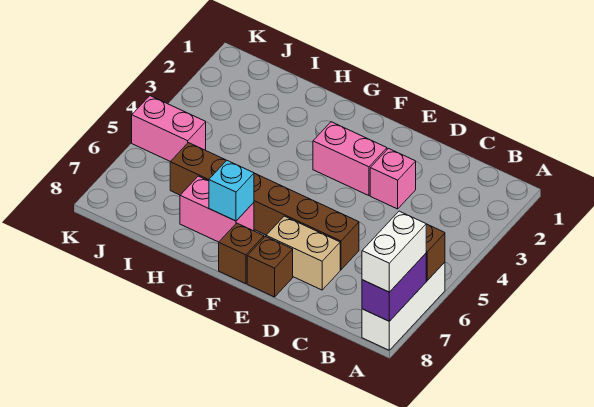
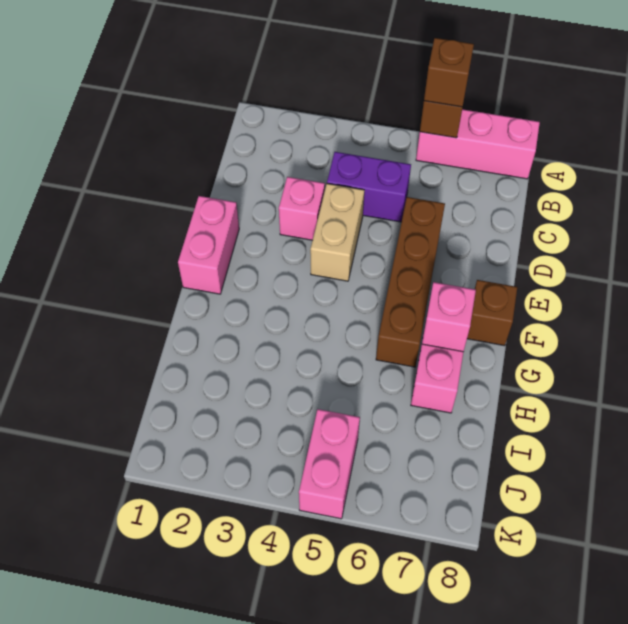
white brick A6:A8 level 1 -> pink brick A6:A8 level 1
purple brick A7:A8 level 2 -> purple brick C4:C5 level 1
white brick A7:A8 level 3 -> none
brown brick D6:I6 level 1 -> brown brick D6:G6 level 1
tan brick D7:E7 level 1 -> tan brick D4:E4 level 1
pink brick E3:F3 level 1 -> pink brick E1:F1 level 1
brown brick E8 level 1 -> brown brick A6 level 3
cyan brick G7 level 2 -> pink brick G7 level 2

